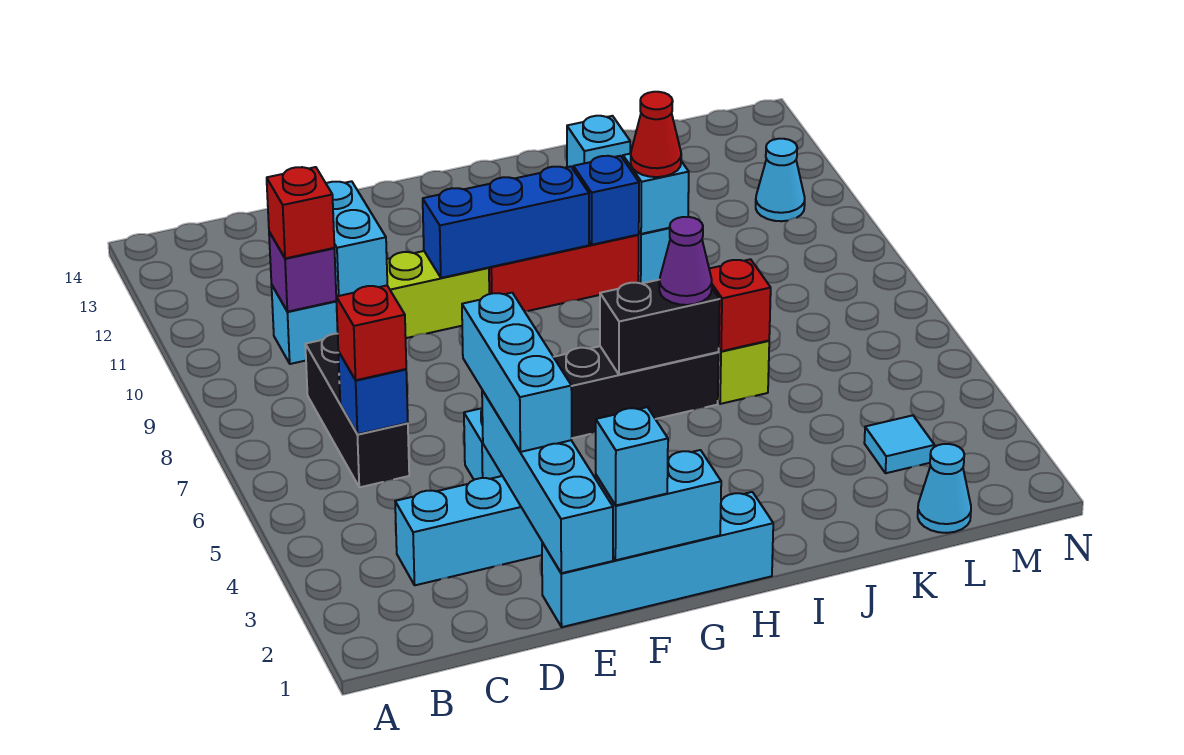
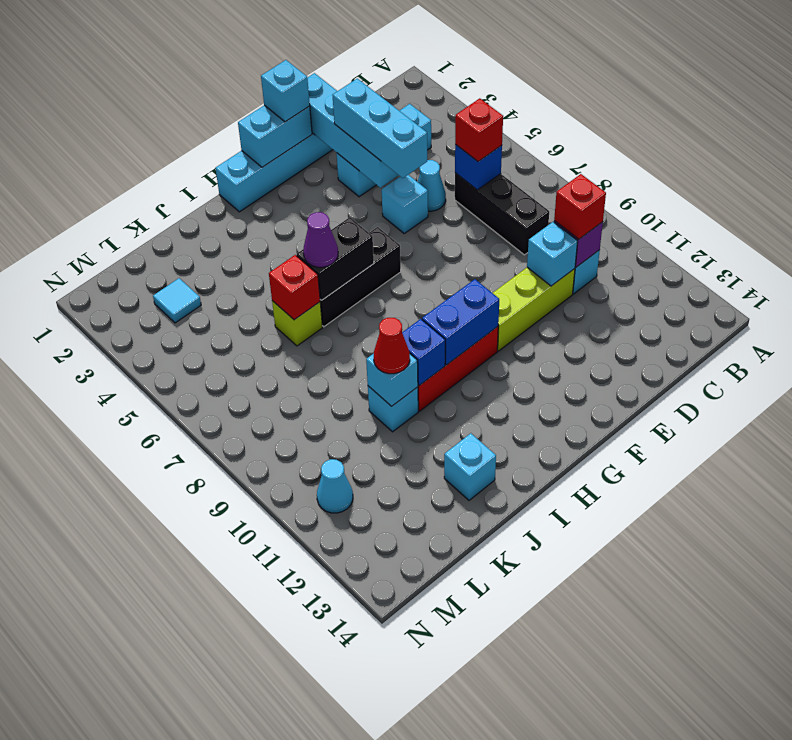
cyan brick D10:D11 level 2 -> cyan brick D10 level 2
blue brick F10:H10 level 2 -> blue brick G10:H10 level 2
cyan cone L1 level 1 -> cyan cone D5 level 1

